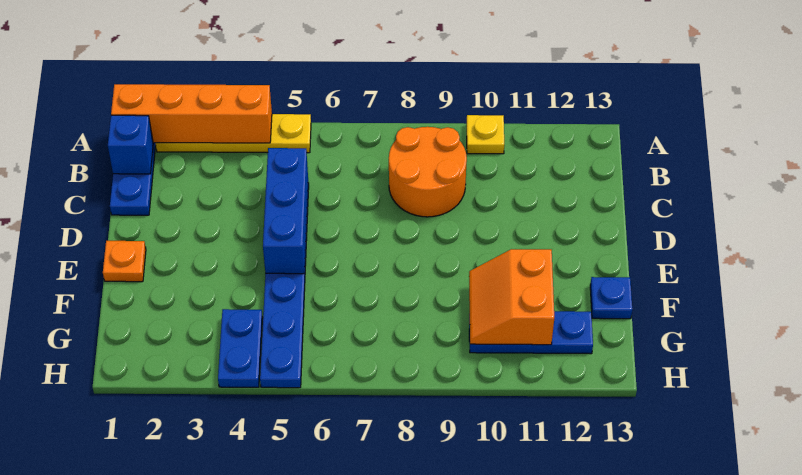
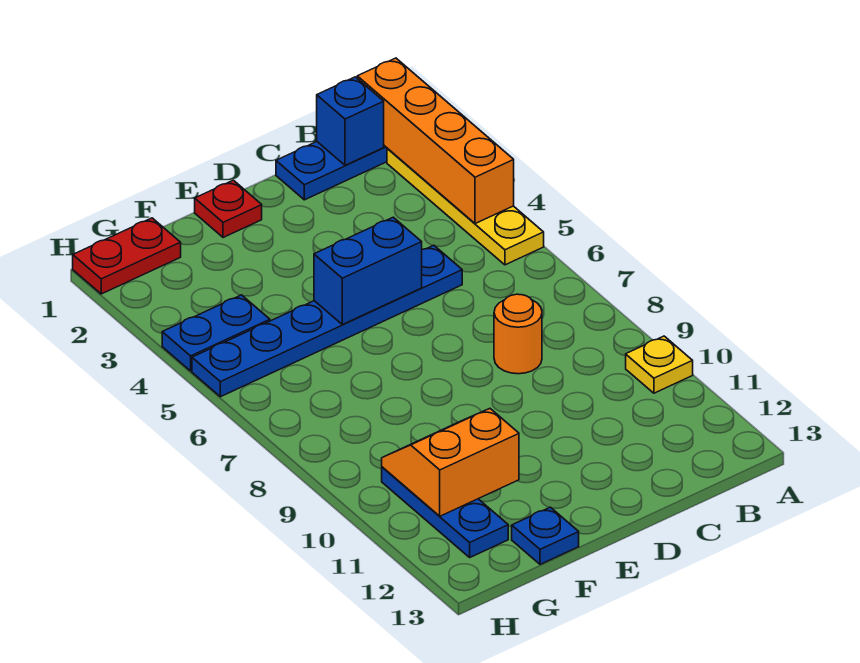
orange round brick B8:C9 level 1 -> orange round brick C8 level 1
blue brick C5:E5 level 2 -> blue brick D5:E5 level 2
orange plate E1 level 1 -> red plate E1 level 1
none -> red plate G1:H1 level 1

